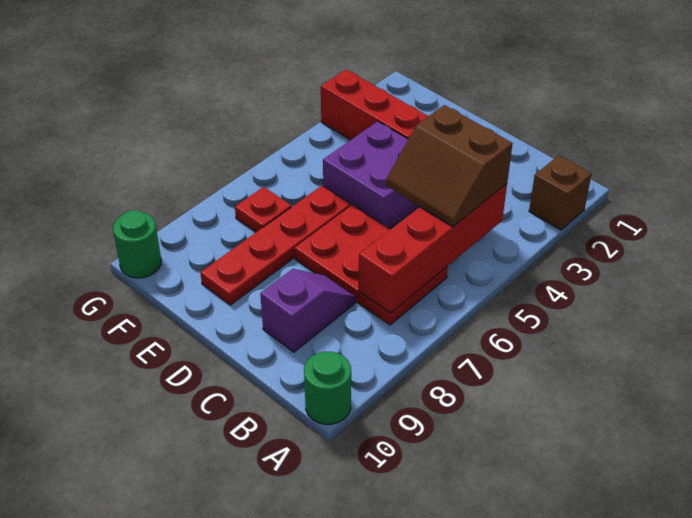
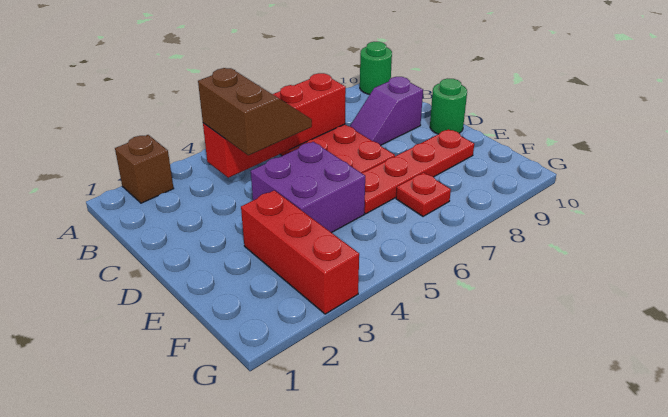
green round brick G10 level 1 -> green round brick D10 level 1

